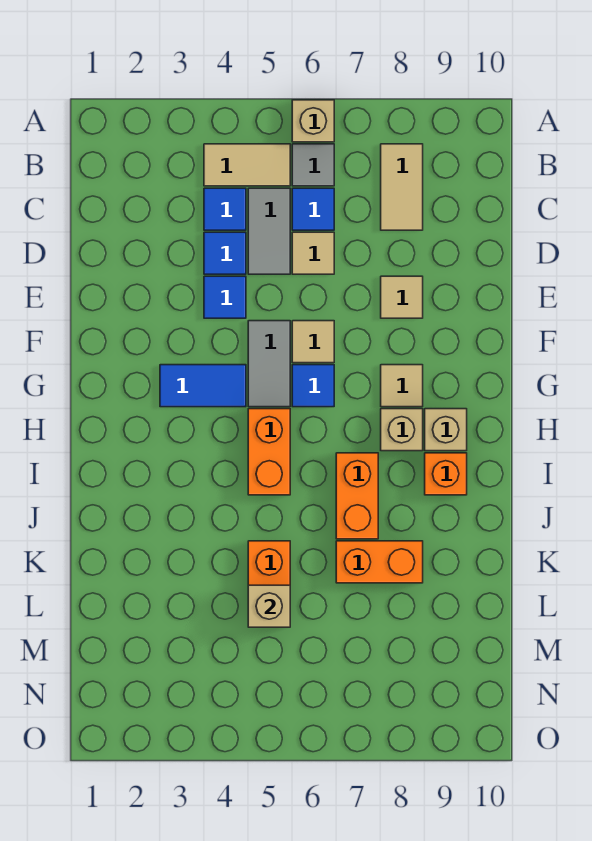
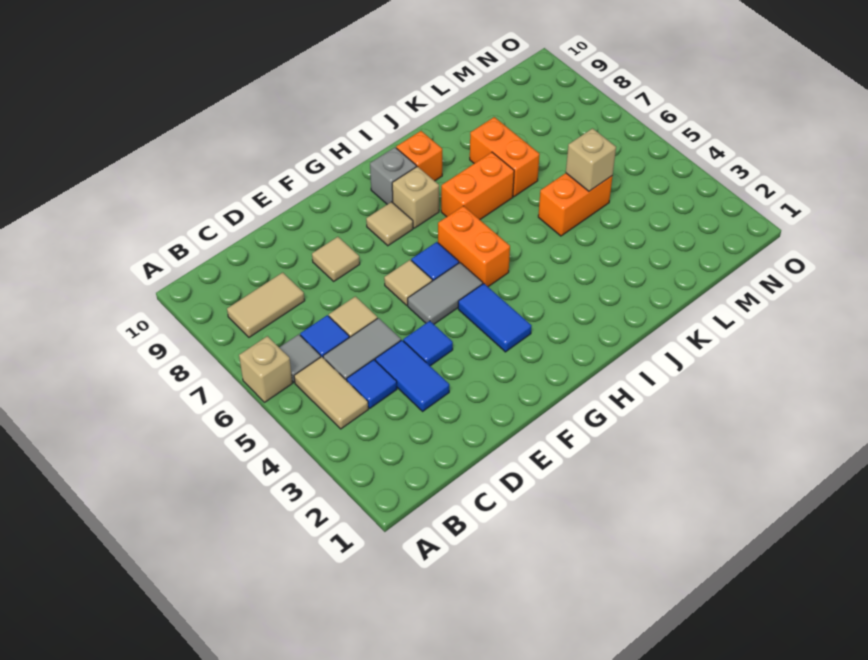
blue tile D4 level 1 -> blue tile D3:D4 level 1
orange brick H5:I5 level 1 -> orange brick H5:H6 level 1
tan brick H9 level 1 -> grey brick H9 level 1

